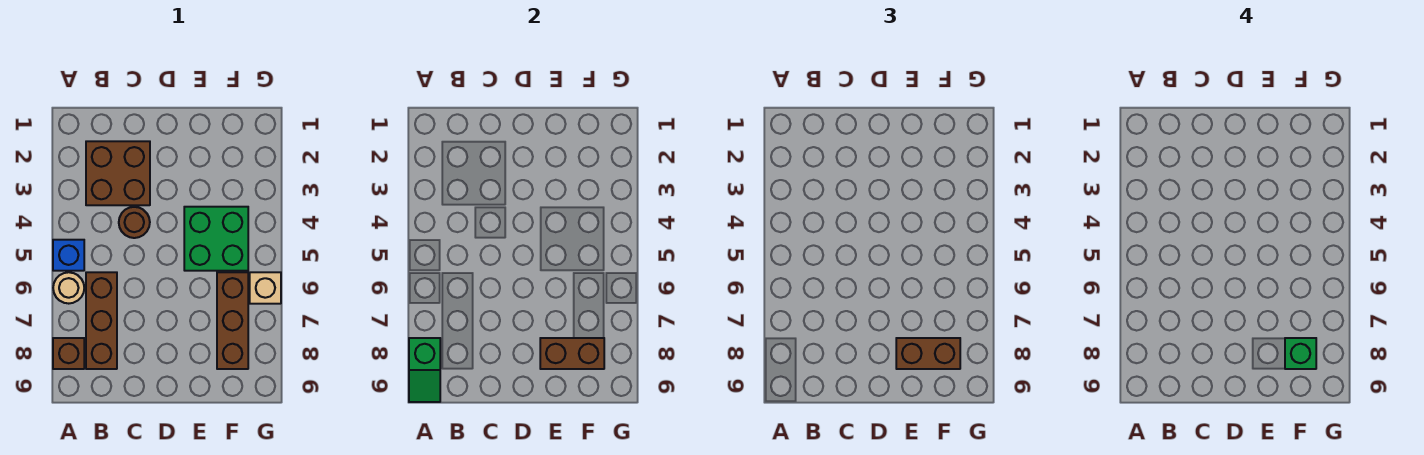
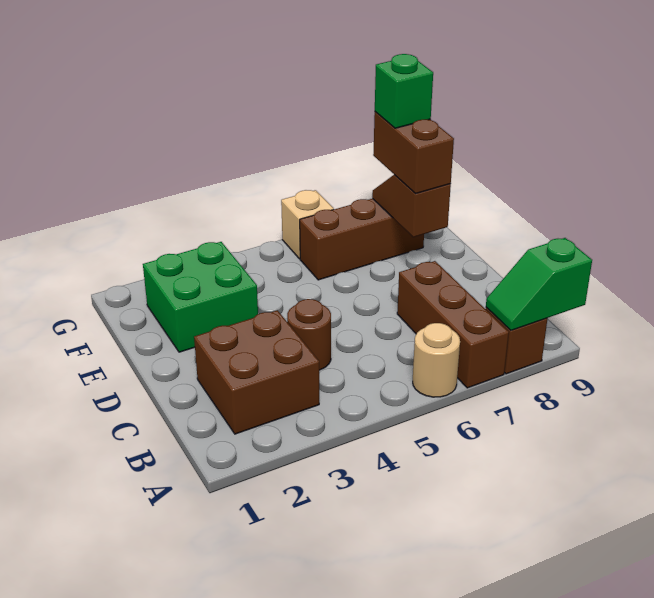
blue brick A5 level 1 -> none
green slope A8:A9 level 2 top 8 -> green slope A8:A9 level 2 top 9
brown brick B6:B8 level 1 -> brown brick A7:C7 level 1
green brick E4:F5 level 1 -> green brick E2:F3 level 1
brown brick E8:F8 level 2 -> brown slope E8:F8 level 2 top E

